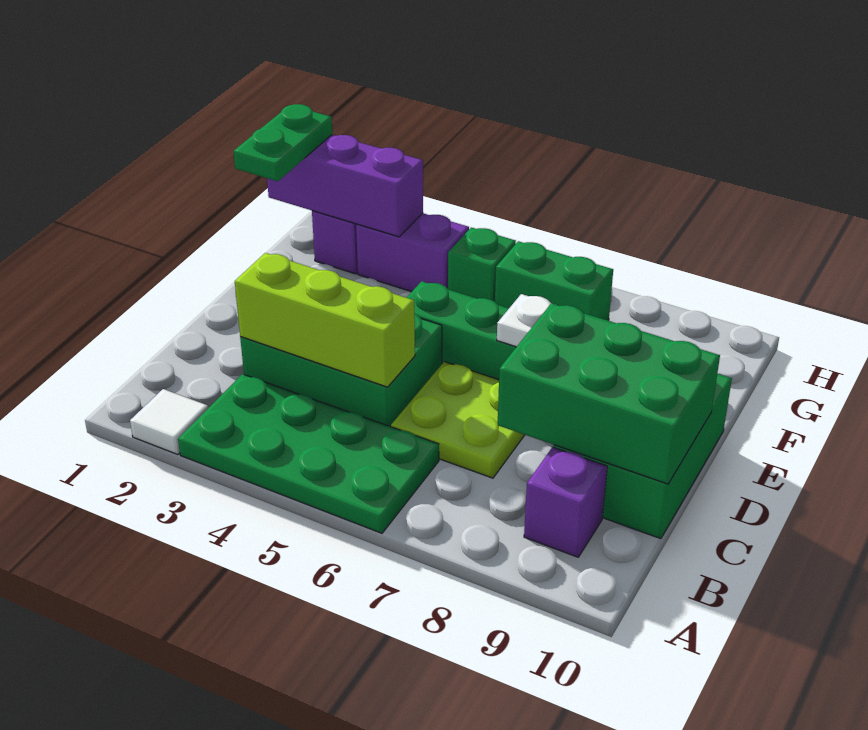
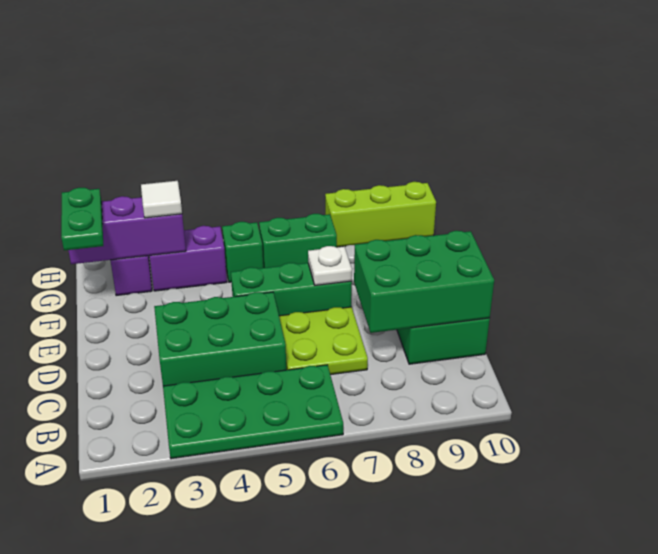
white tile A2 level 1 -> white tile G3 level 3
purple brick B9 level 1 -> none
lime brick C3:C5 level 2 -> lime brick H8:H10 level 1

